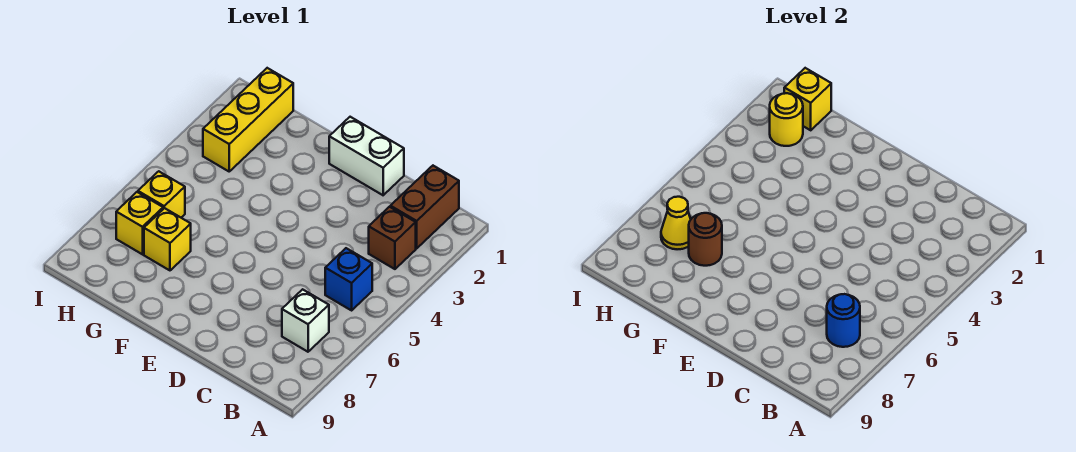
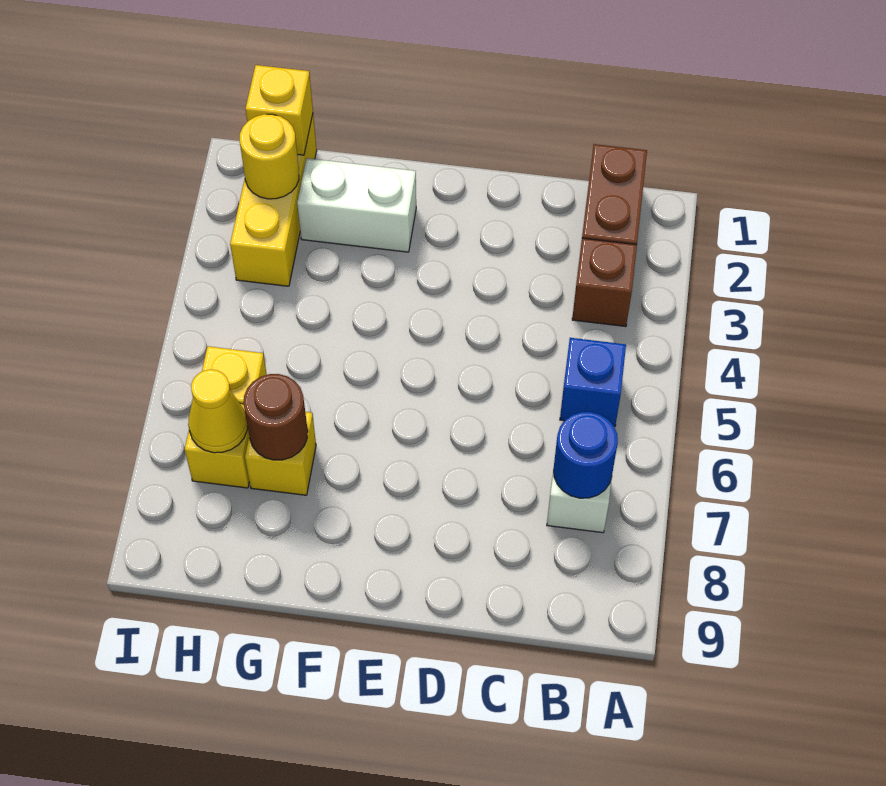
white brick D1:E1 level 1 -> white brick F2:G2 level 1

